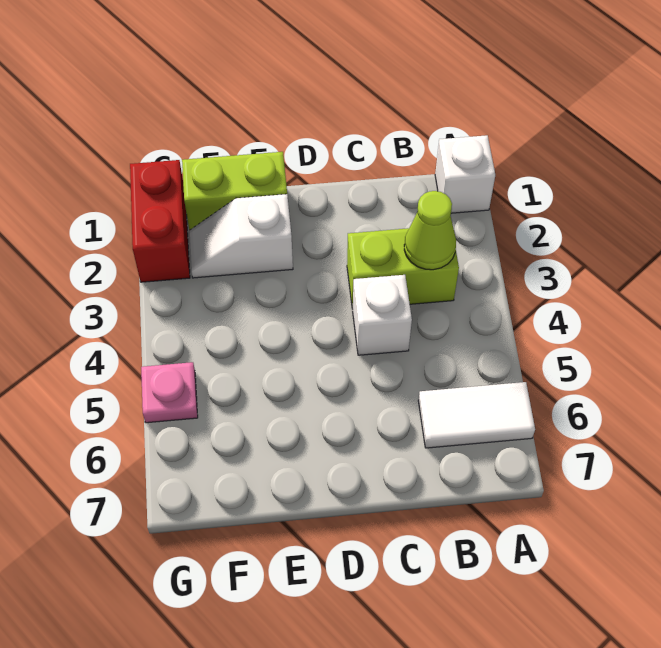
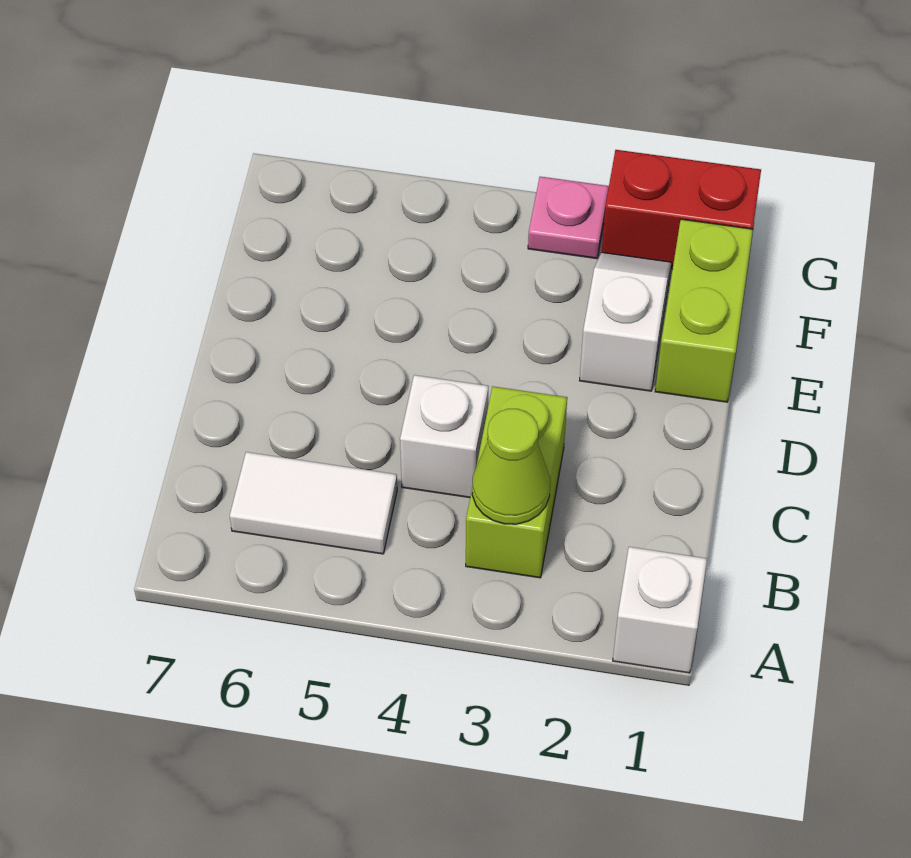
white tile A6:B6 level 1 -> white tile B5:B6 level 1
pink plate G5 level 1 -> pink plate G3 level 1

